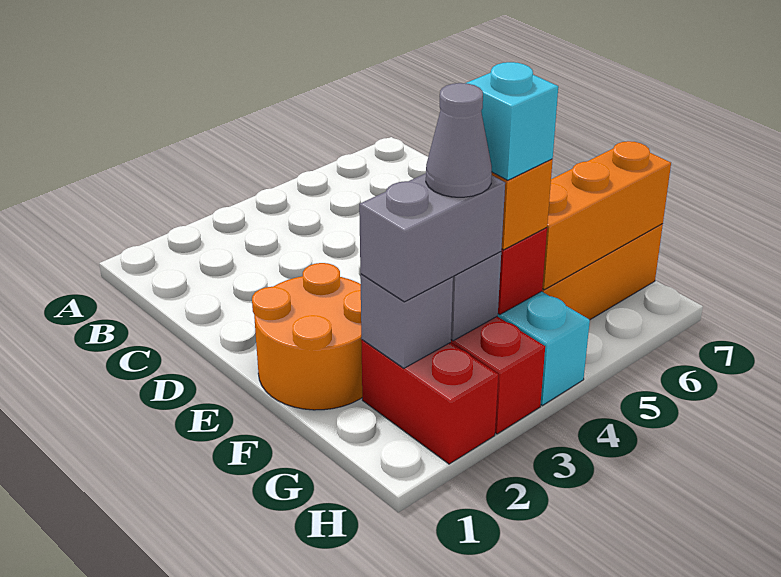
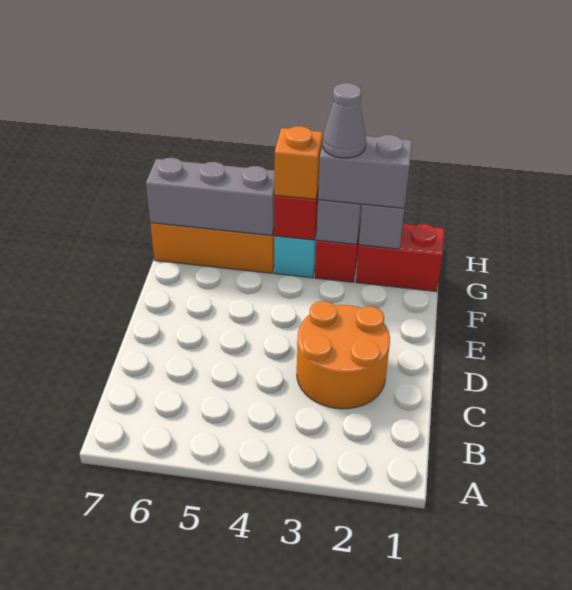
orange round brick E1:F2 level 1 -> orange round brick C2:D3 level 1
red brick G2:H2 level 1 -> red brick G1:G2 level 1
cyan brick G4 level 4 -> none
orange brick G5:G7 level 2 -> grey brick G5:G7 level 2

